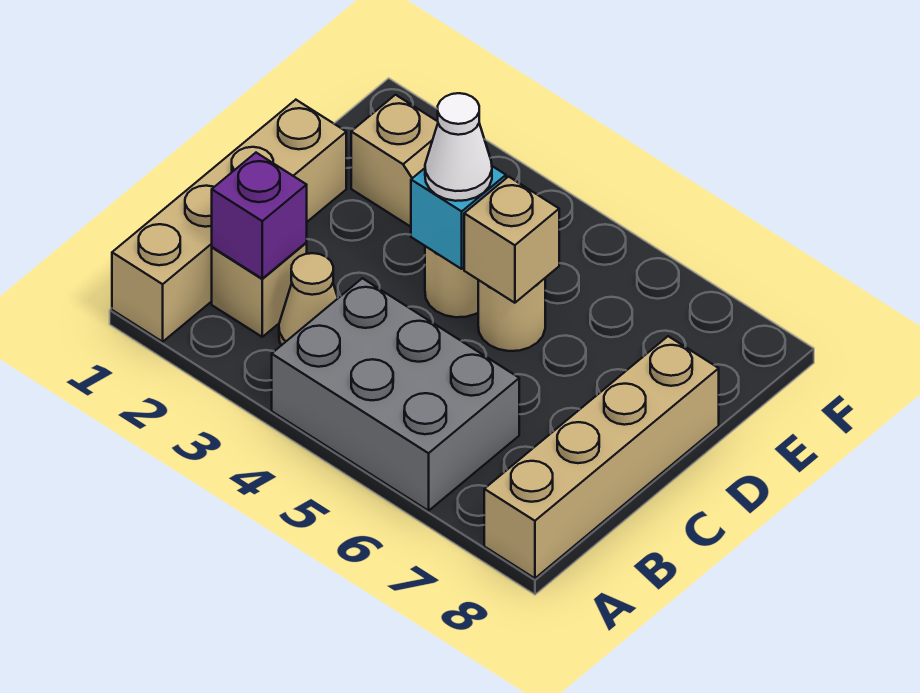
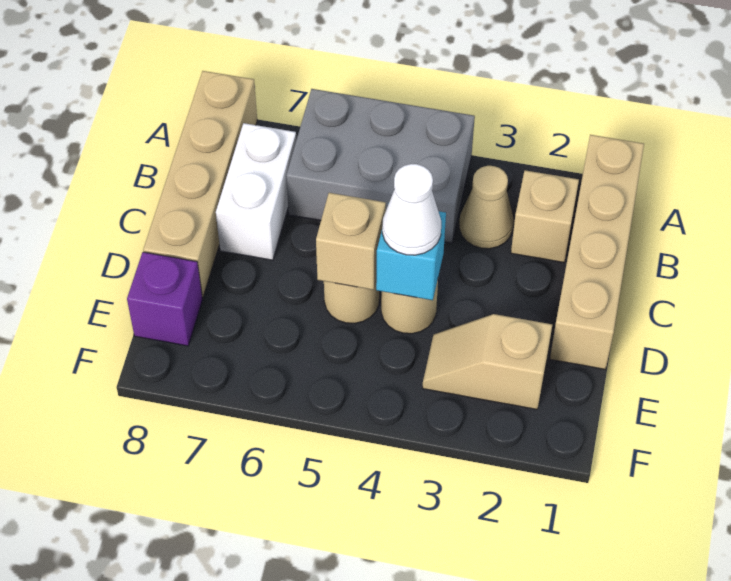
purple brick B2 level 2 -> purple brick E8 level 1
none -> white brick B7:C7 level 1

